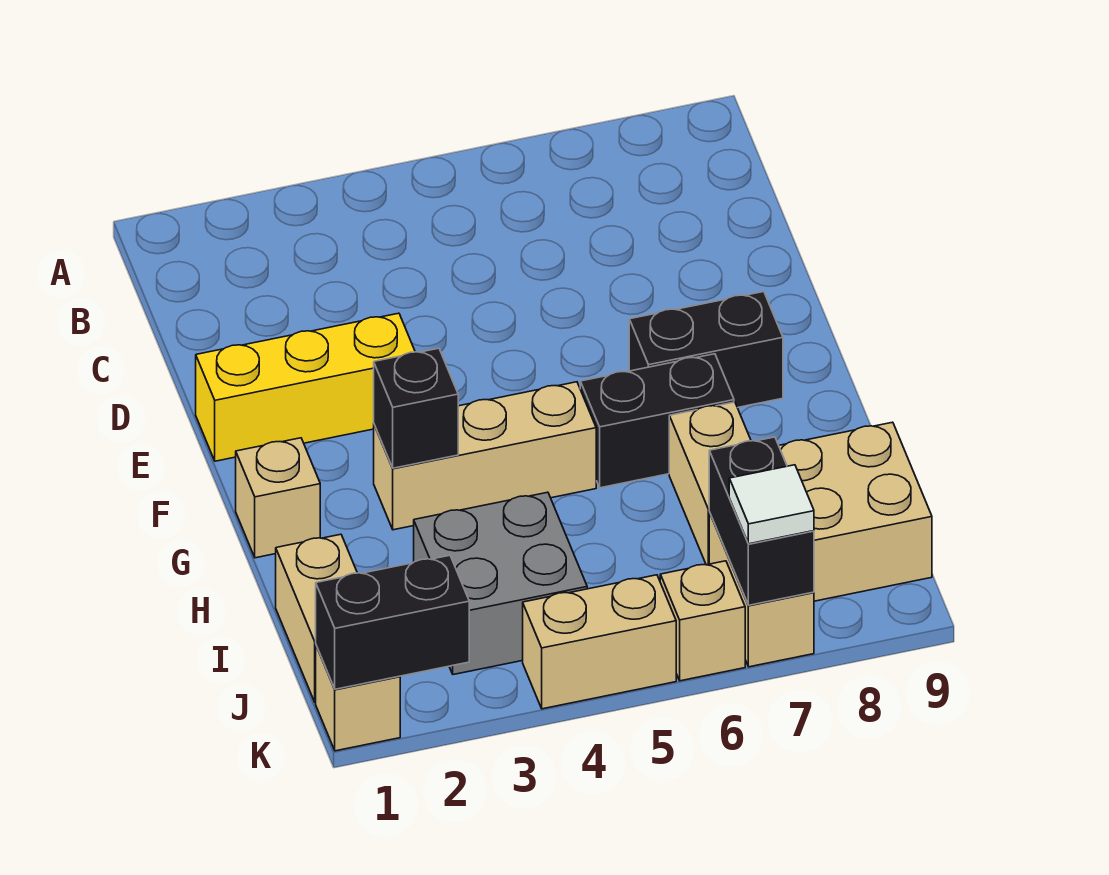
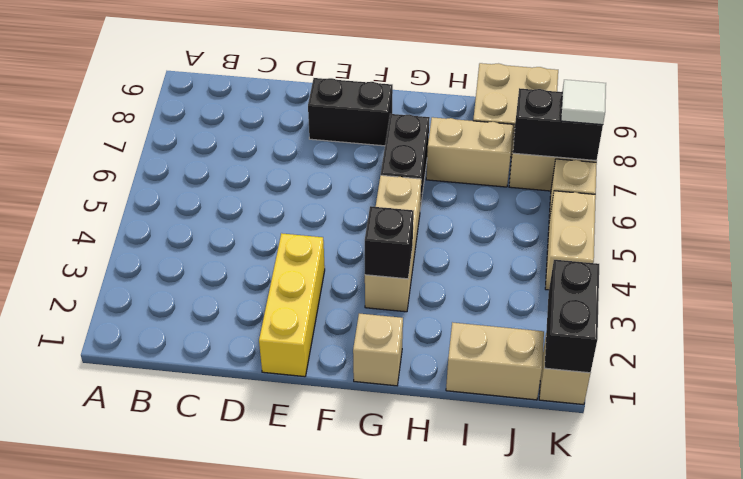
black brick F7:F8 level 1 -> black brick E8:F8 level 1
grey brick I3:J4 level 1 -> none

